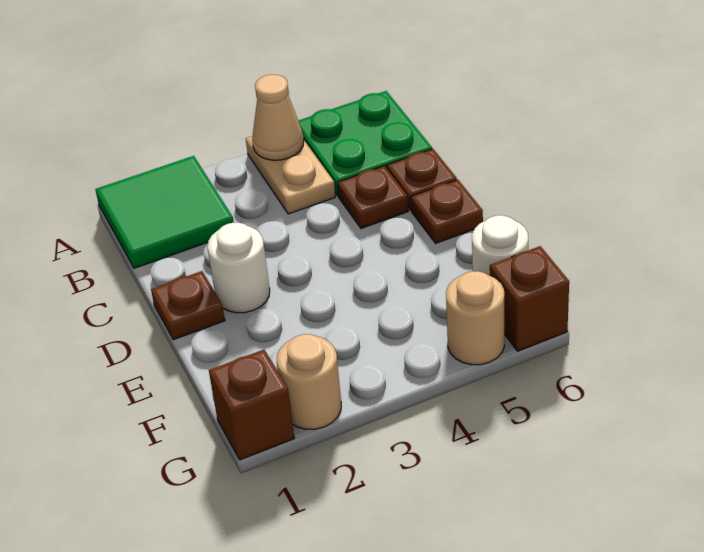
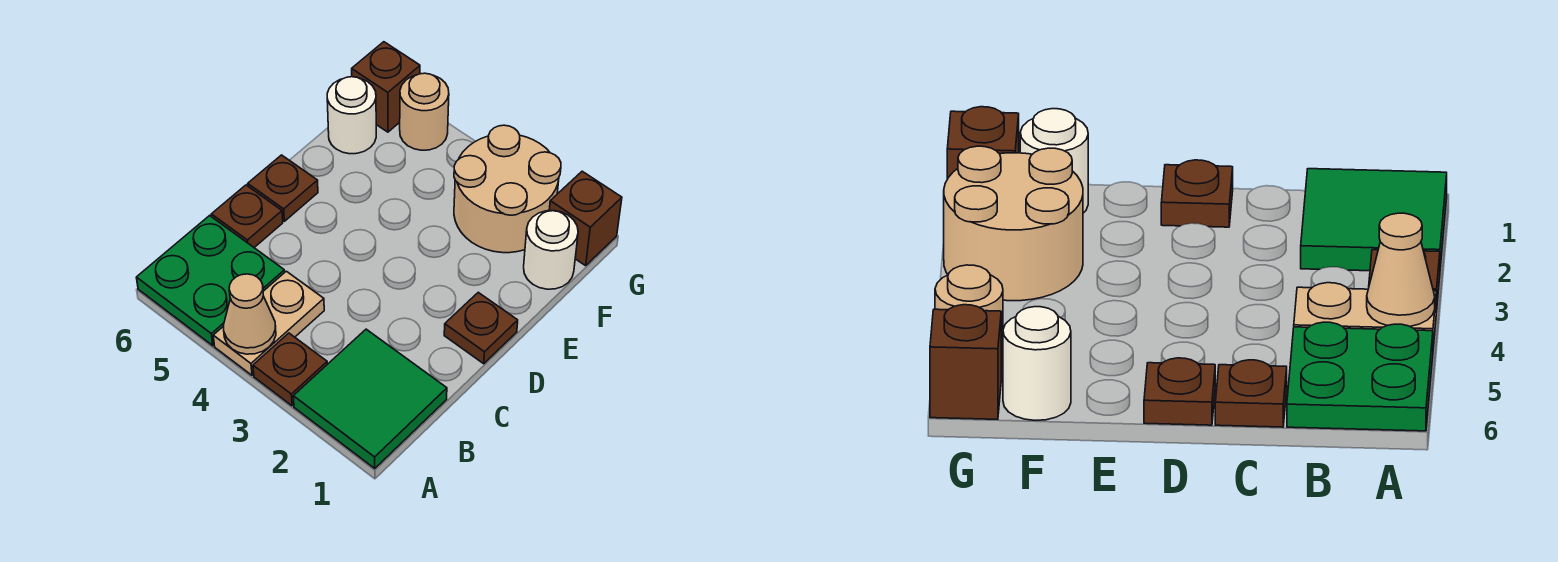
brown plate C5 level 1 -> brown plate A3 level 1
white round brick D2 level 1 -> white round brick F1 level 1
tan round brick G2 level 1 -> tan round brick F2:G3 level 1

